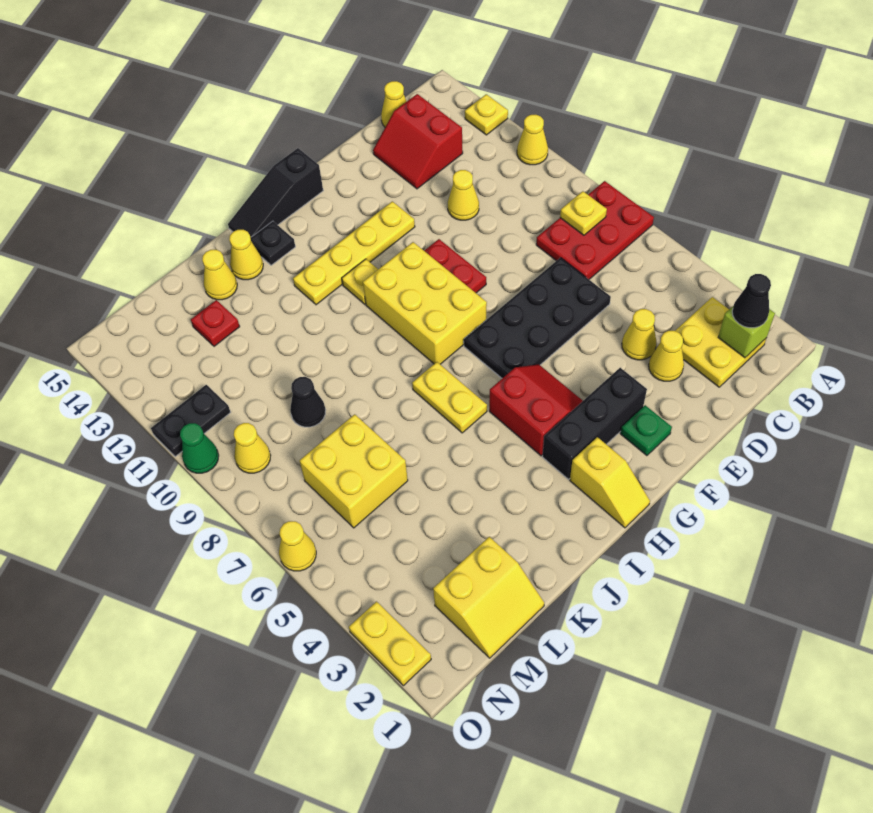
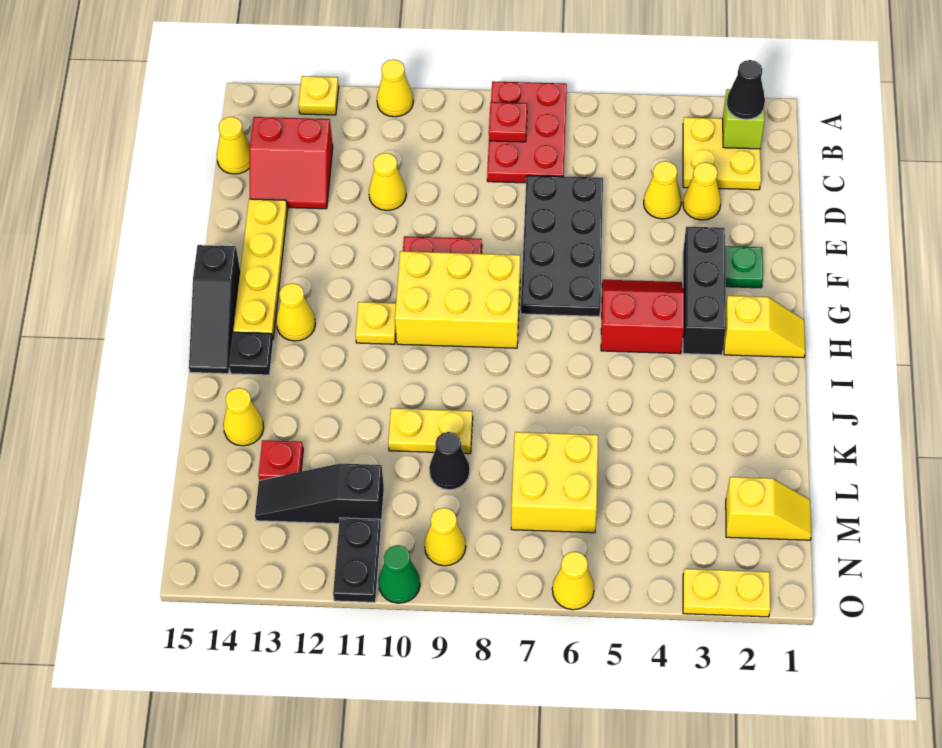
yellow plate B8 level 2 -> red plate B8 level 2
yellow plate F12:I12 level 1 -> yellow plate E14:H14 level 1
yellow plate I6:I7 level 1 -> yellow plate K9:K10 level 1
yellow cone J14 level 1 -> yellow cone H13 level 1
yellow slope L1:M2 level 1 top 2 -> yellow slope M1:M2 level 1 top 2
none -> black slope M11:M13 level 1 top 11

